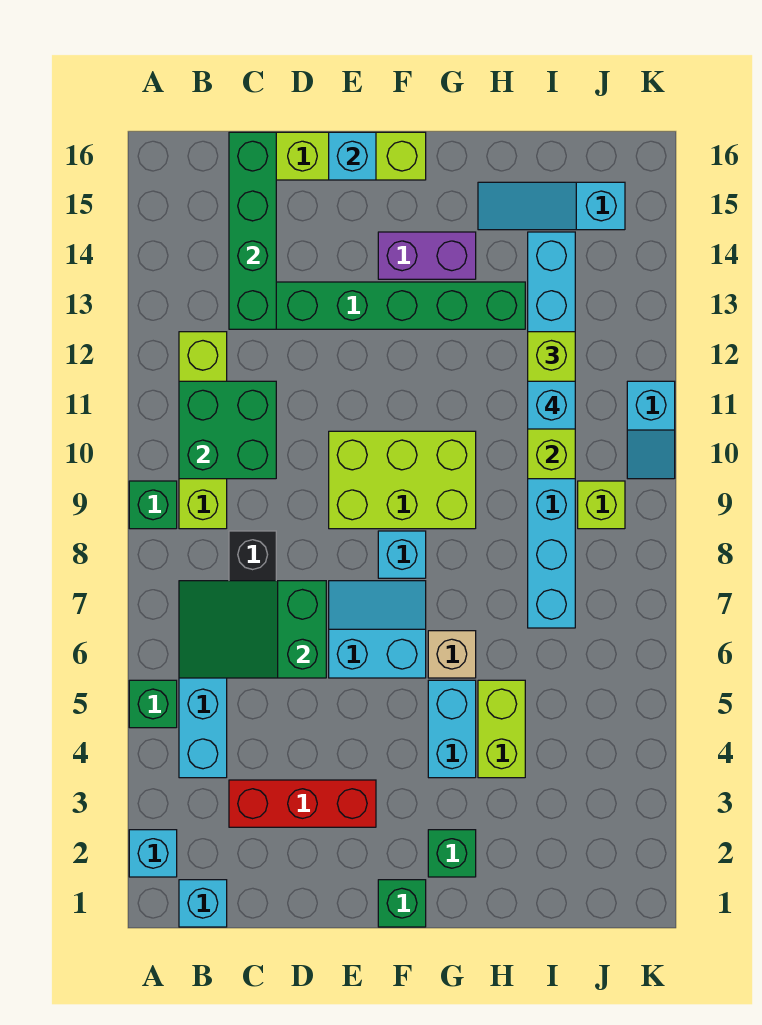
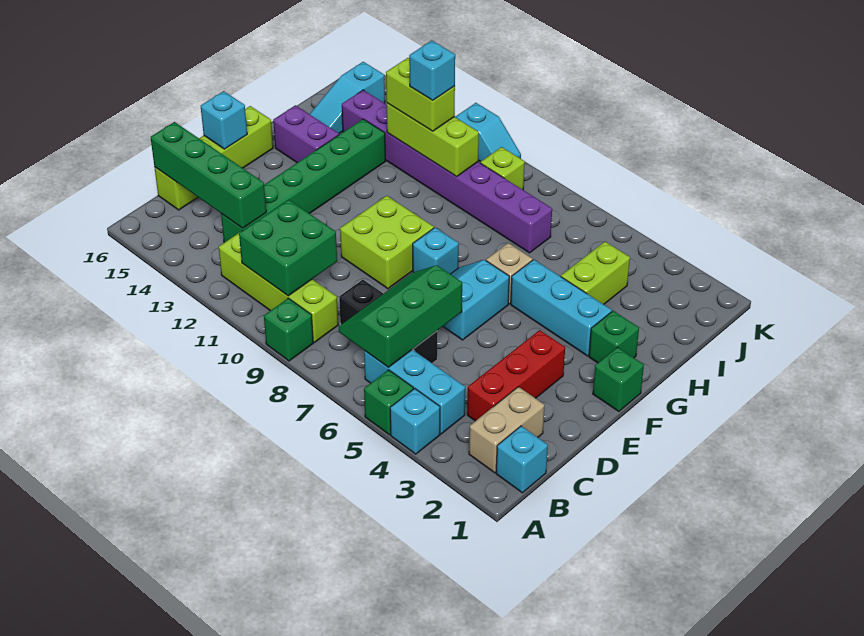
cyan brick A2 level 1 -> cyan brick A4 level 1
none -> tan brick B2:C2 level 1
green slope B6:D7 level 2 top D -> green slope B6:D7 level 2 top 6
lime brick E9:G10 level 1 -> lime brick E9:F10 level 1
purple brick F14:G14 level 1 -> purple brick G14:G15 level 1
cyan brick G4:G5 level 1 -> cyan brick G3:G5 level 1
lime brick H4:H5 level 1 -> lime brick H4:I4 level 1
cyan brick I7:I14 level 1 -> purple brick I7:I14 level 1

